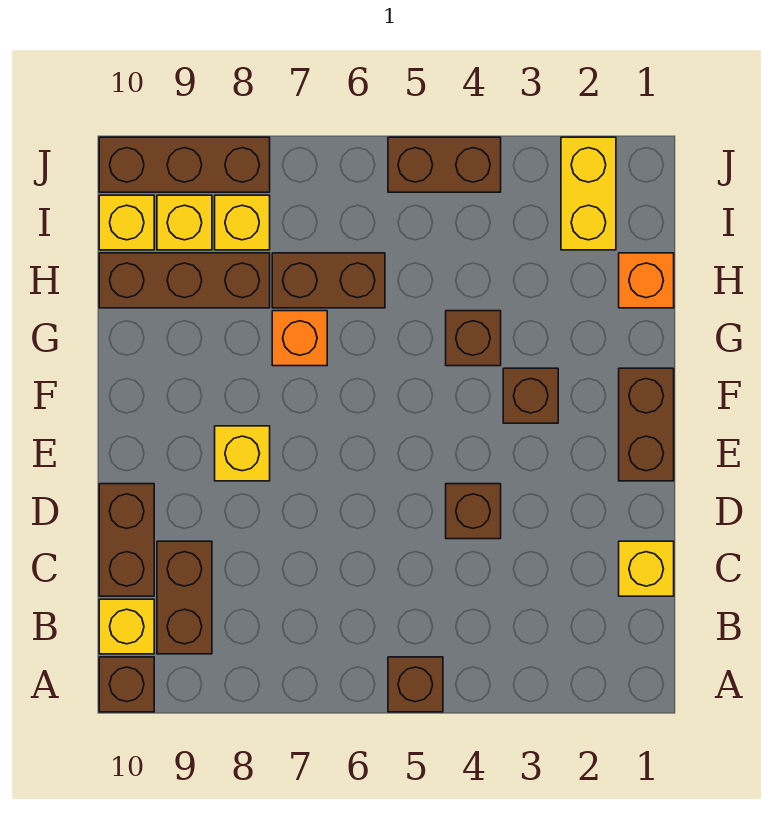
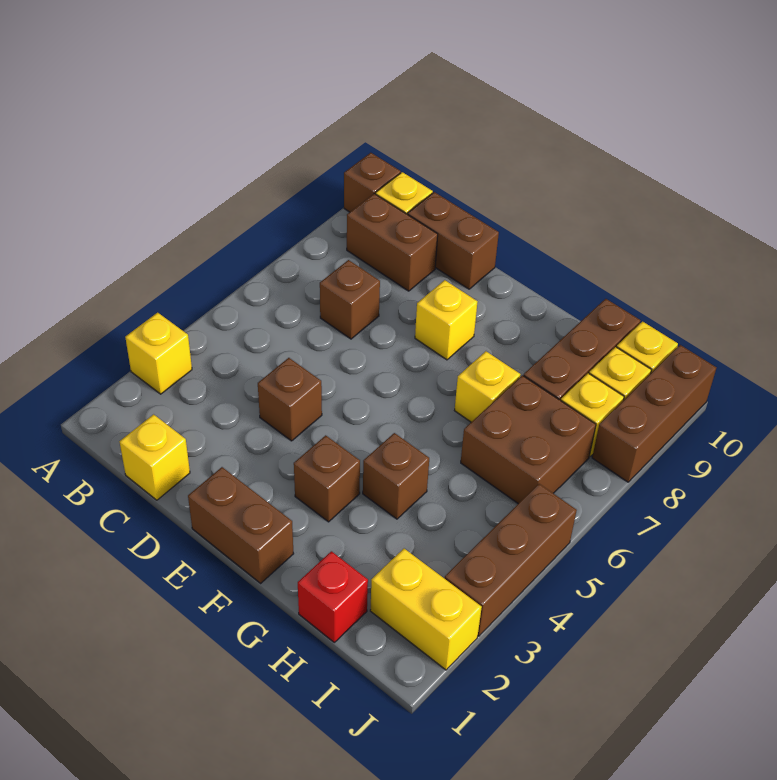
none -> yellow brick A3 level 1
brown brick A5 level 1 -> brown brick C7 level 1
orange brick G7 level 1 -> yellow brick G7 level 1
orange brick H1 level 1 -> red brick H1 level 1
brown brick H6:H7 level 1 -> brown brick H6:I7 level 1
brown brick J4:J5 level 1 -> brown brick J3:J5 level 1

